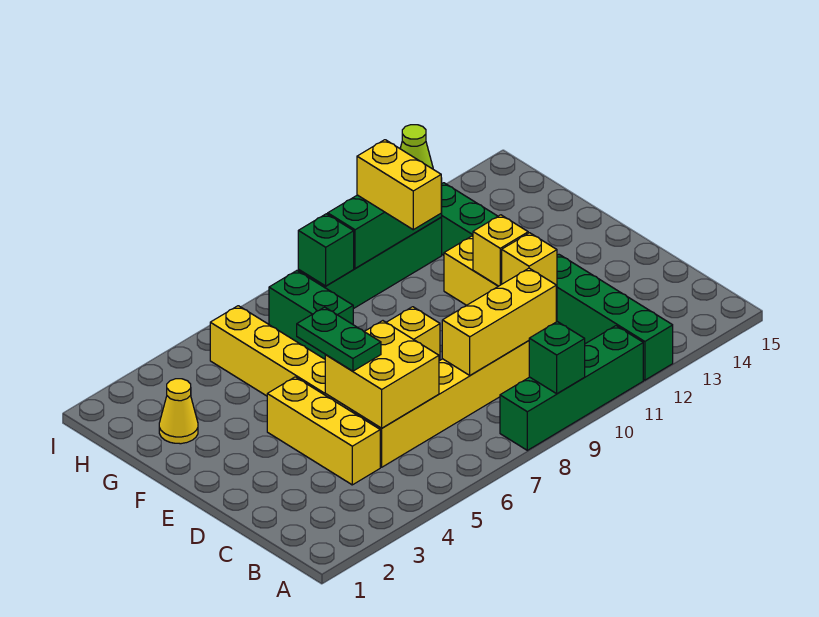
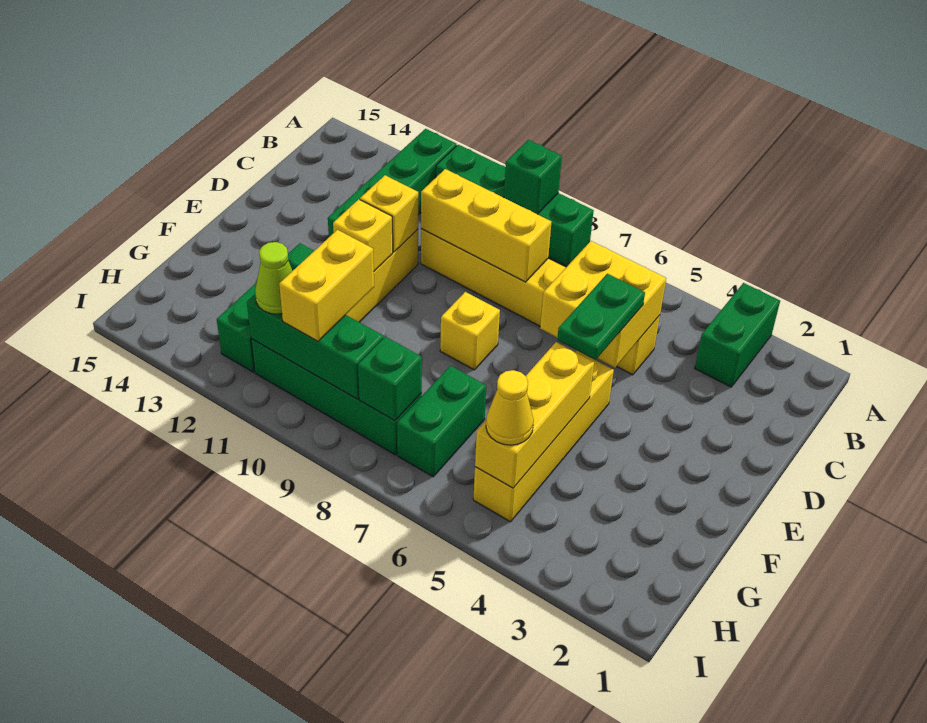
none -> green brick A3:B3 level 1
yellow brick C4:E4 level 1 -> yellow brick F5:H5 level 2
yellow cone G2 level 1 -> yellow cone H5 level 3

